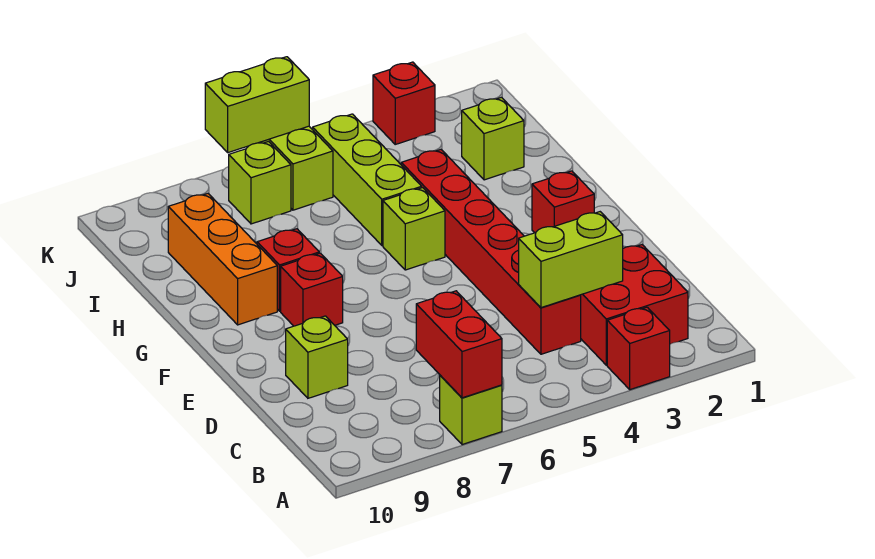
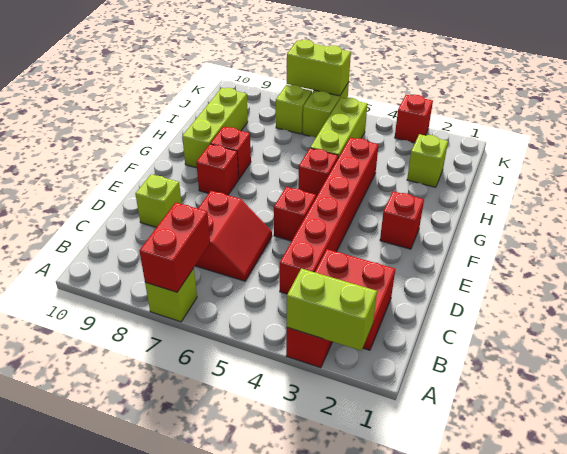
lime brick C3:C4 level 2 -> lime brick A2:A3 level 2
none -> red slope C6:D7 level 1 top 7
none -> red brick E5 level 1
lime brick G5 level 1 -> red brick G5 level 1
orange brick G9:I9 level 1 -> lime brick G9:I9 level 1

